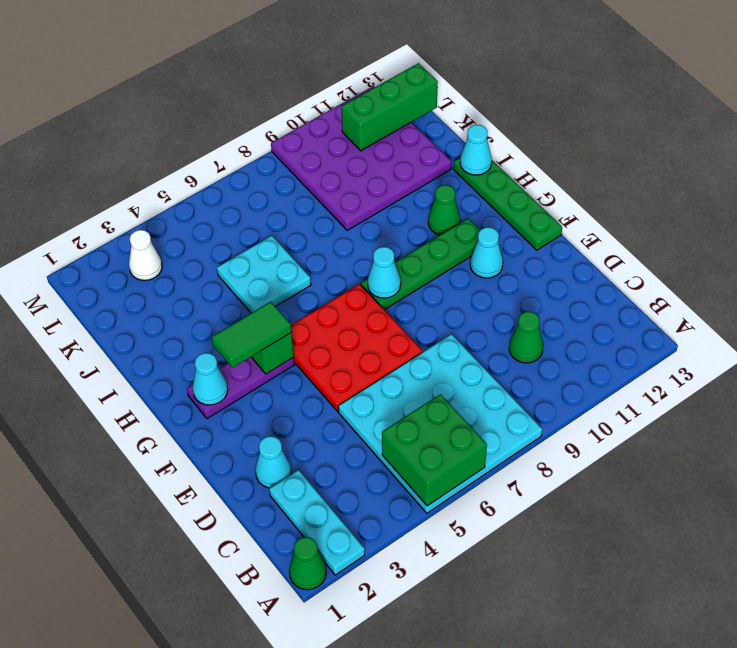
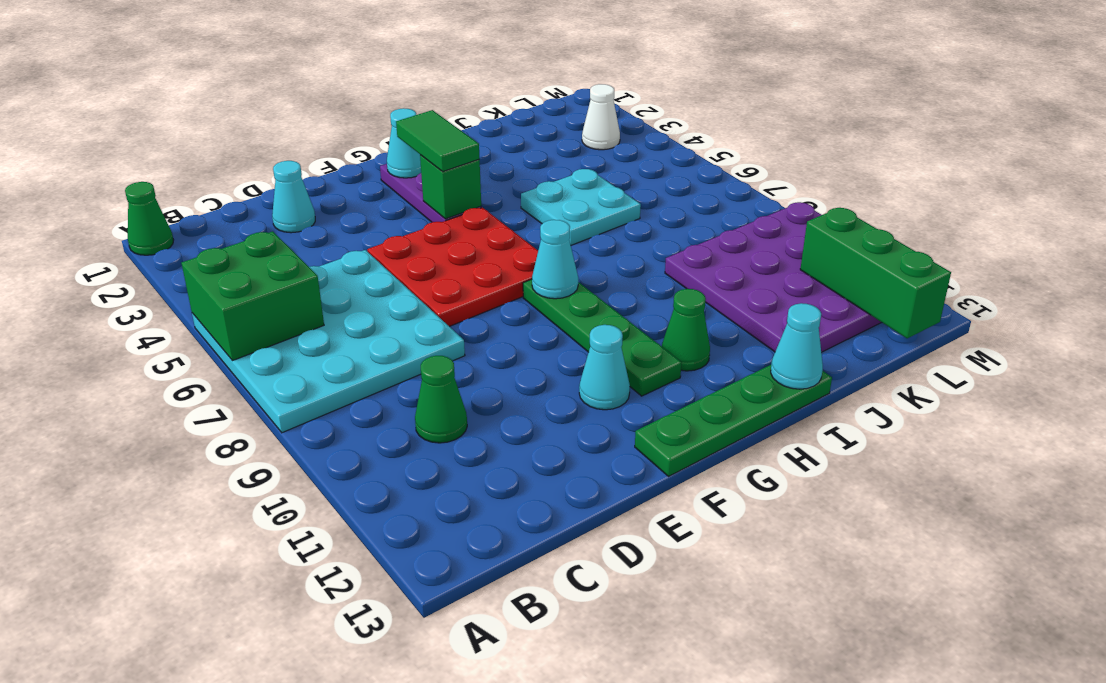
cyan plate A2:C2 level 1 -> none

